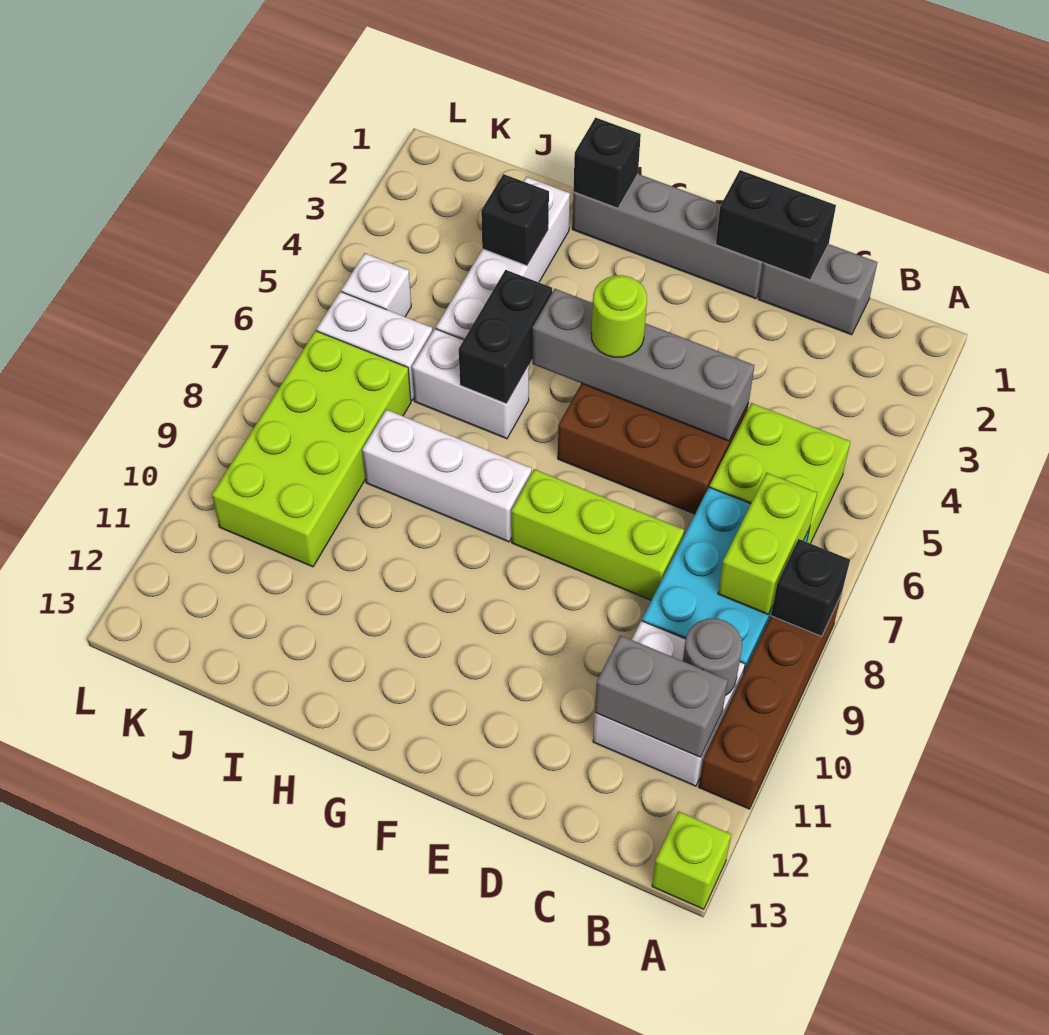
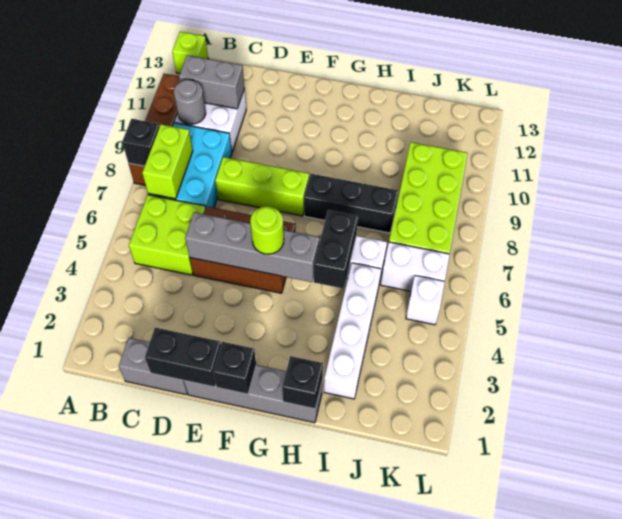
white brick G8:I8 level 1 -> black brick G8:I8 level 1
black brick I3 level 2 -> black brick F1 level 2

